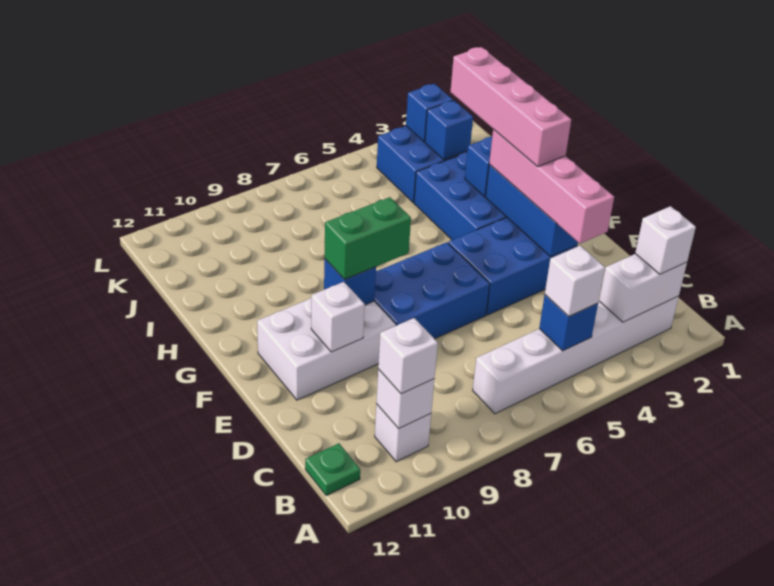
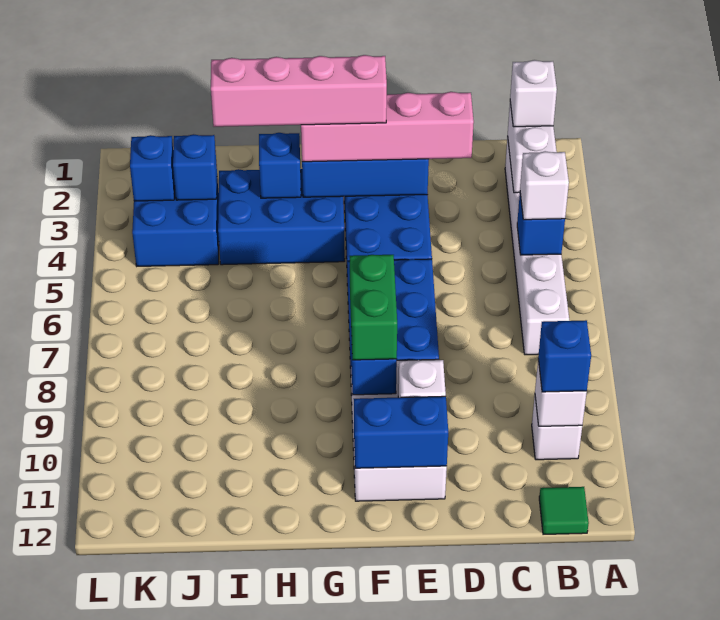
white brick B10 level 3 -> blue brick B10 level 3
green plate B12 level 1 -> green tile B12 level 1
none -> blue brick E11:F11 level 2

